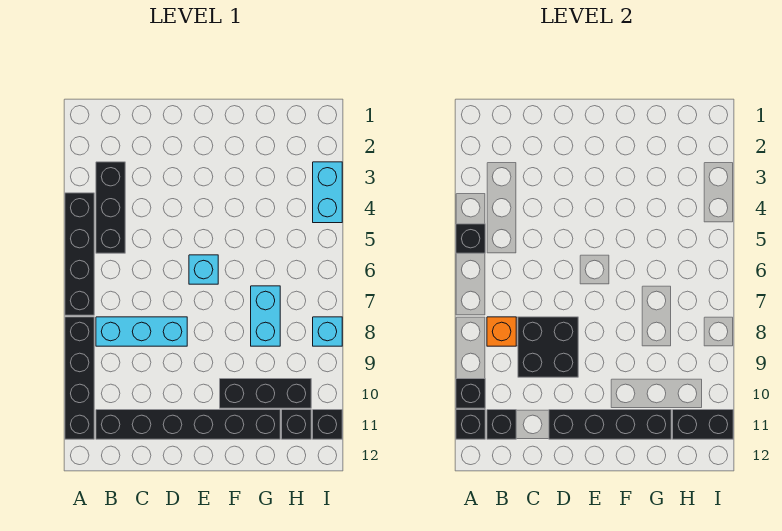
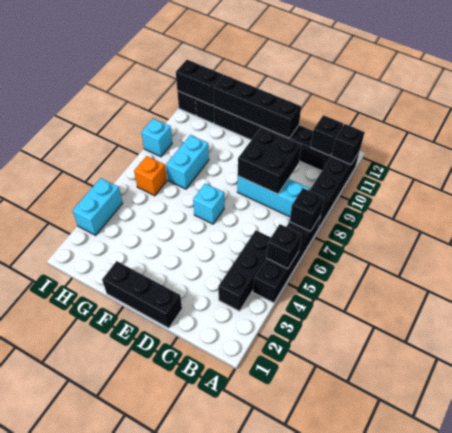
black brick A10 level 2 -> black brick A7 level 2
orange brick B8 level 2 -> orange brick H6 level 1
black brick F10:H10 level 1 -> black brick D1:F1 level 1

